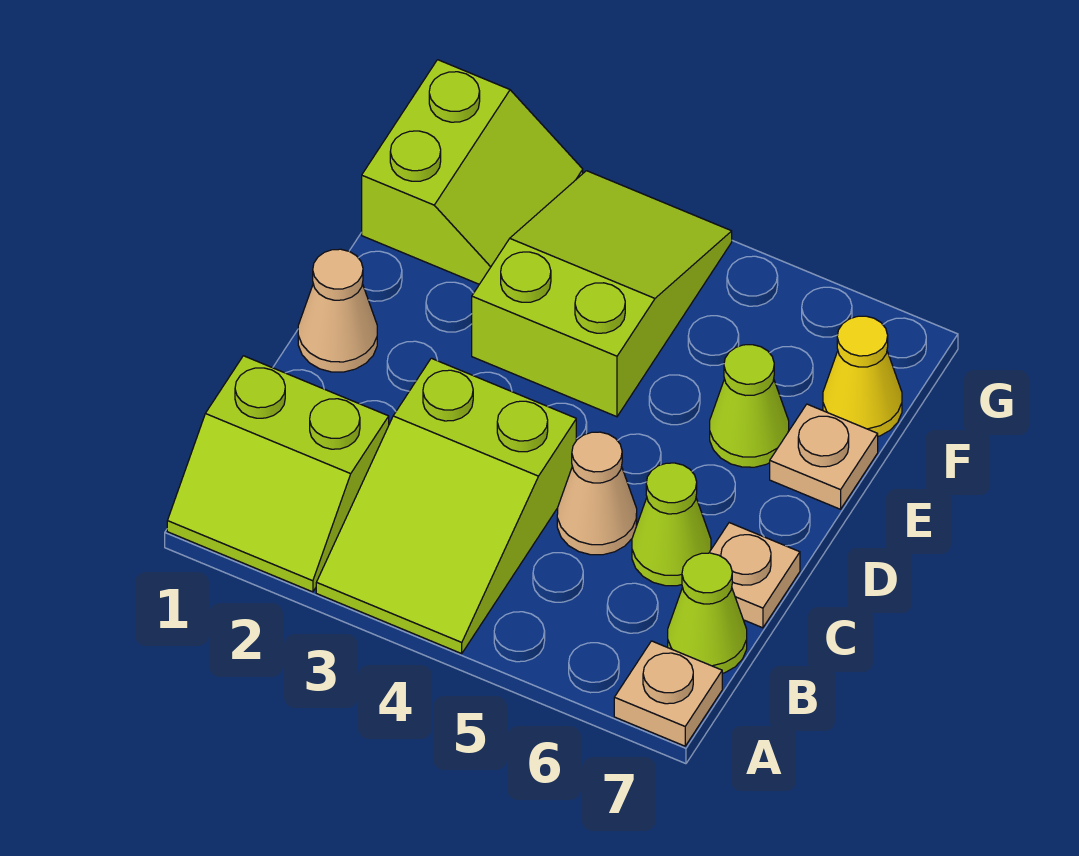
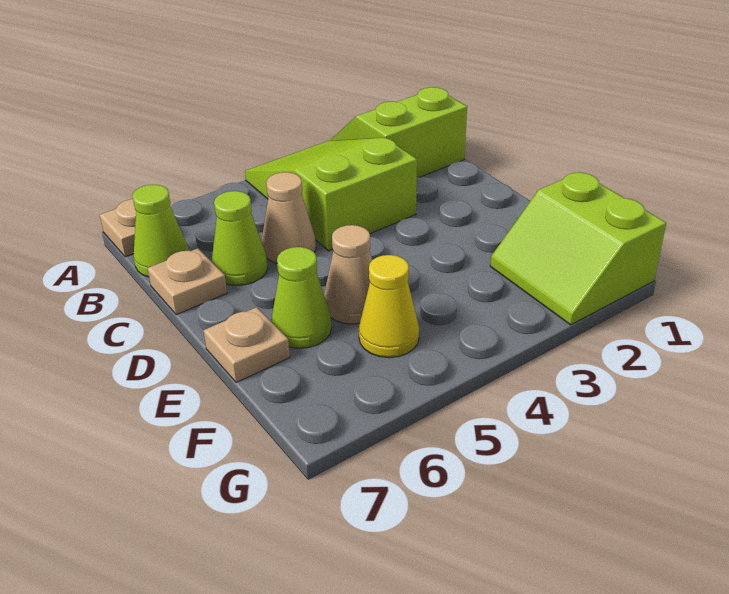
tan cone D1 level 1 -> tan cone E5 level 1
lime slope E3:G4 level 1 top E -> none
yellow cone F7 level 1 -> yellow cone F5 level 1

